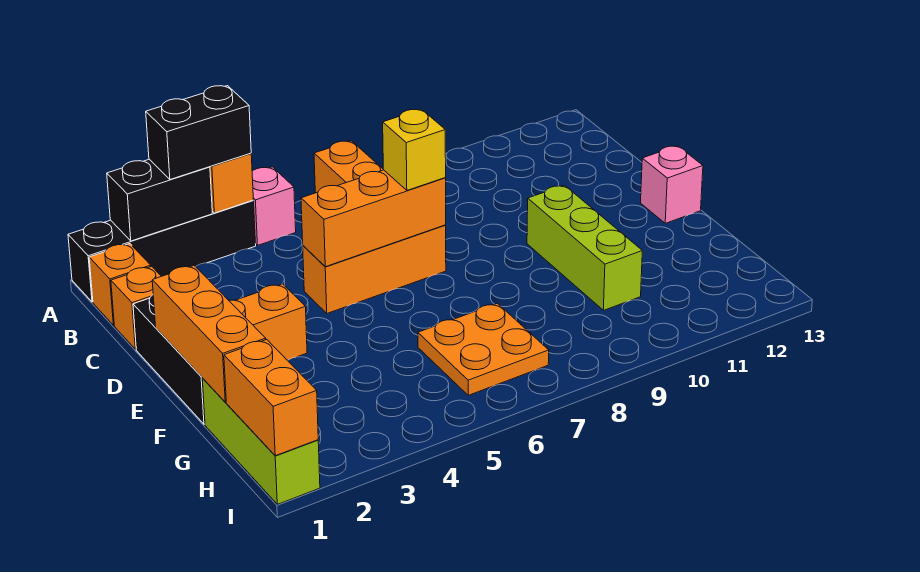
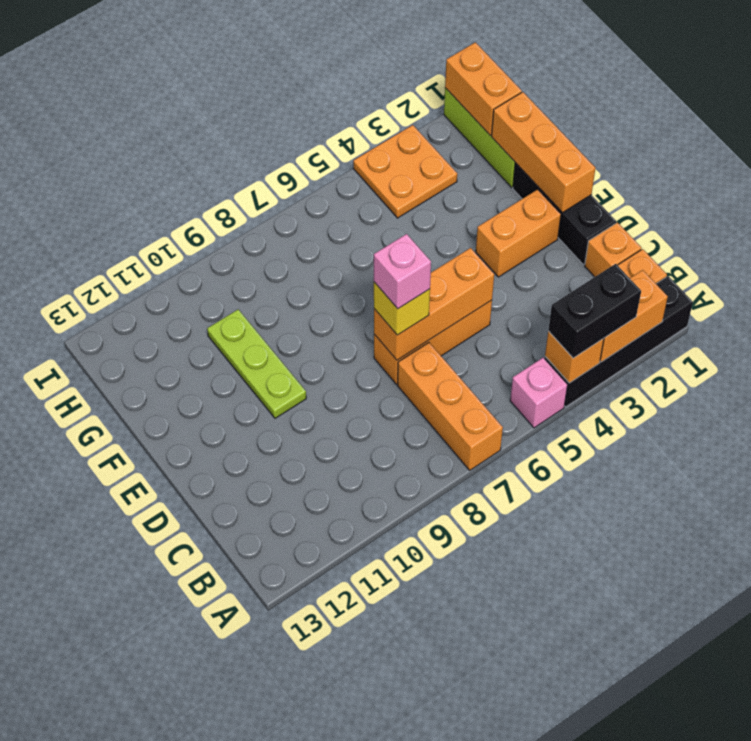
black brick A2:A3 level 2 -> orange brick A2:A3 level 2
lime brick E10:G10 level 1 -> lime plate E10:G10 level 1
pink brick E13 level 1 -> pink brick D7 level 4
orange plate G6:H7 level 1 -> orange plate H3:I4 level 1

